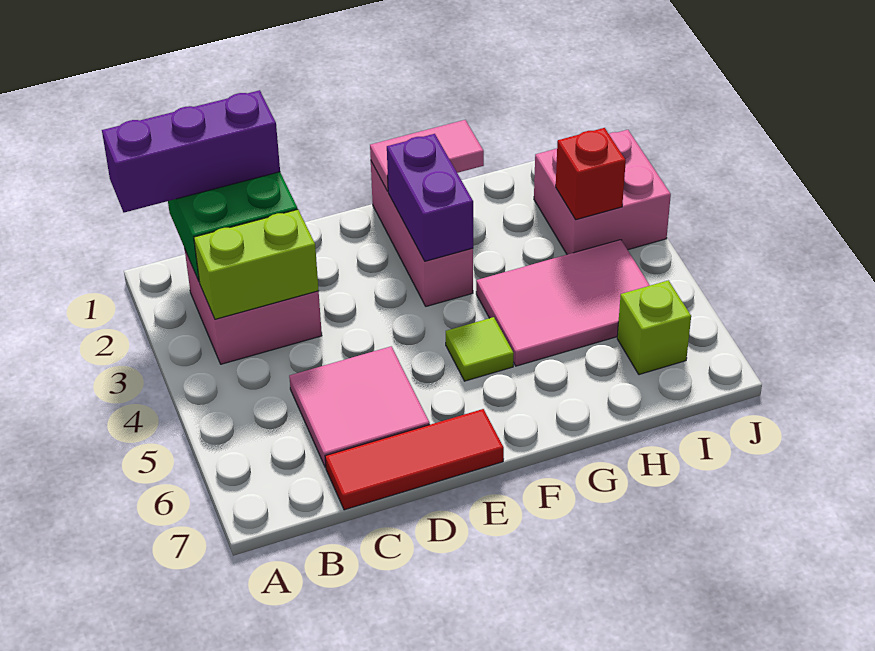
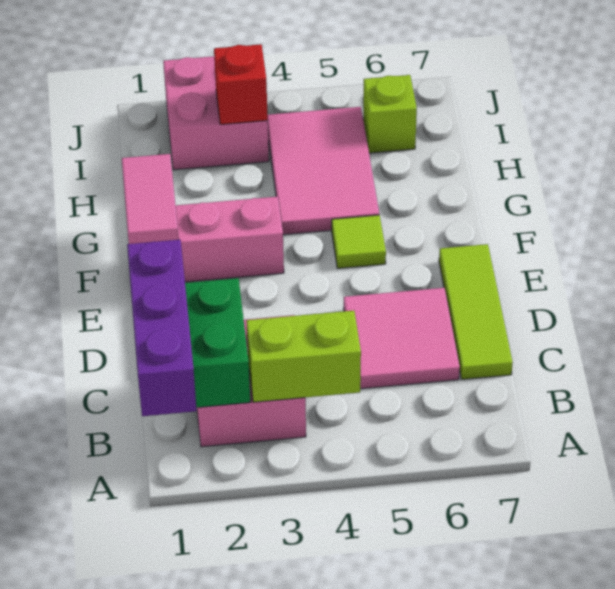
lime brick B3:C3 level 2 -> lime brick B3:B4 level 2
red tile C7:E7 level 1 -> lime tile C7:E7 level 1
purple brick F2:F3 level 2 -> none

